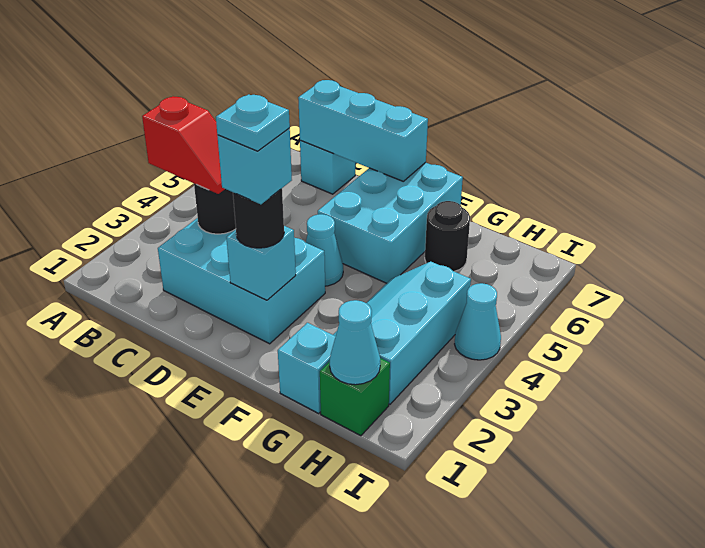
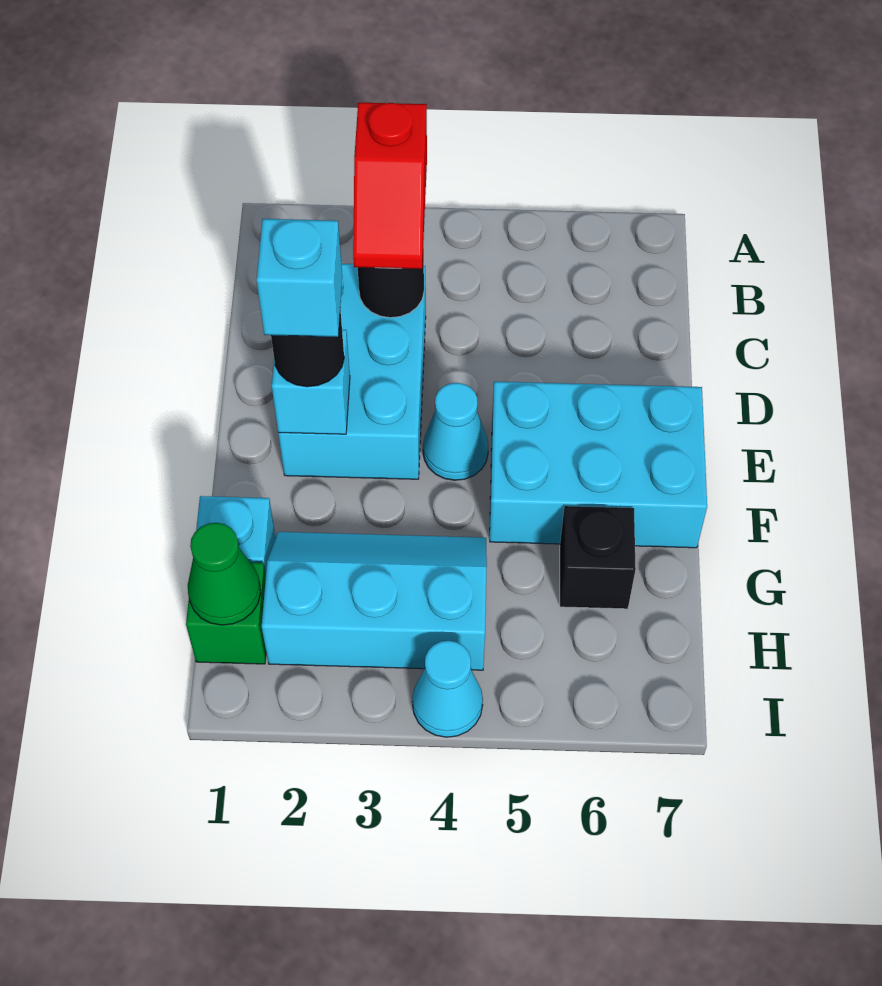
cyan brick C7 level 1 -> none
cyan brick C7:E7 level 2 -> none
cyan plate E2 level 5 -> none
black round brick G6 level 1 -> black brick G6 level 1
cyan cone H1 level 2 -> green cone H1 level 2

